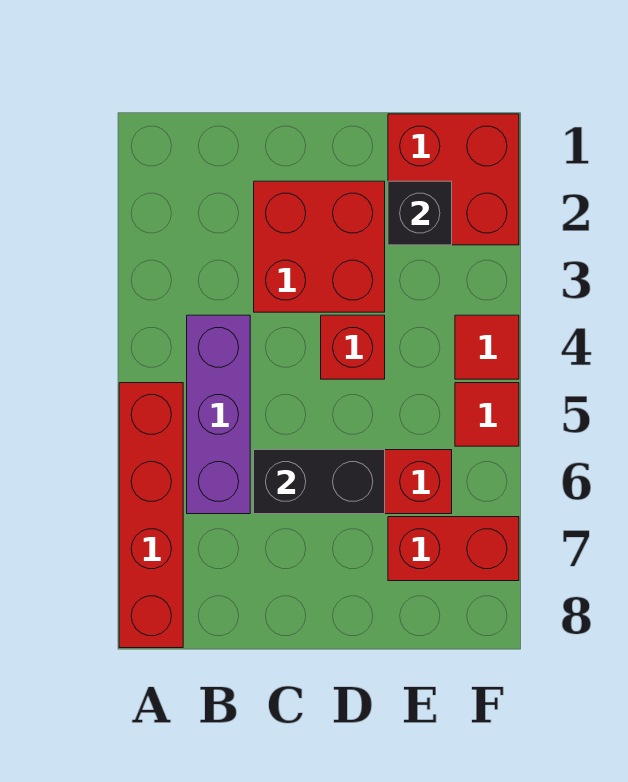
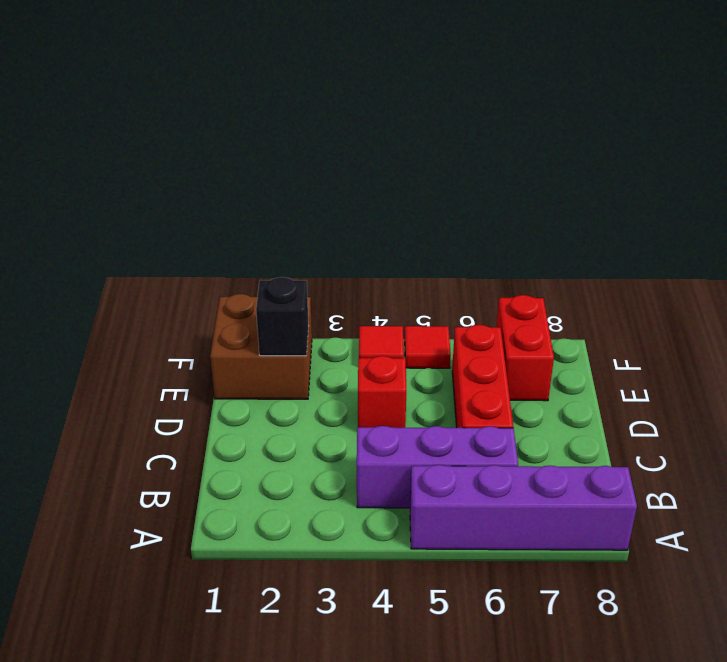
red brick A5:A8 level 1 -> purple brick A5:A8 level 1
red brick C2:D3 level 1 -> none
black brick C6:D6 level 2 -> none
red brick E1:F2 level 1 -> brown brick E1:F2 level 1

